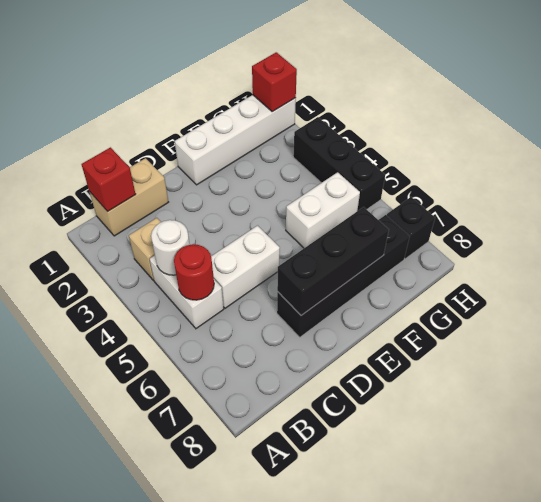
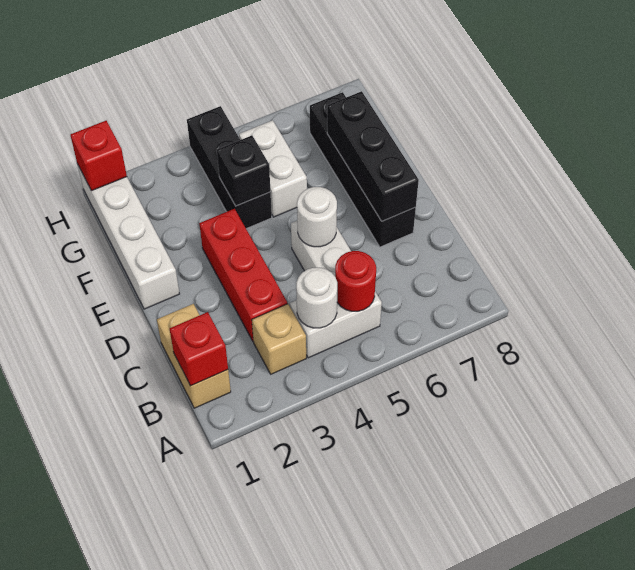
none -> red brick C3:E3 level 1
none -> white round brick D5 level 2
black brick H3:H5 level 1 -> black brick F4:H4 level 1
black brick H7 level 1 -> black brick F4 level 2

